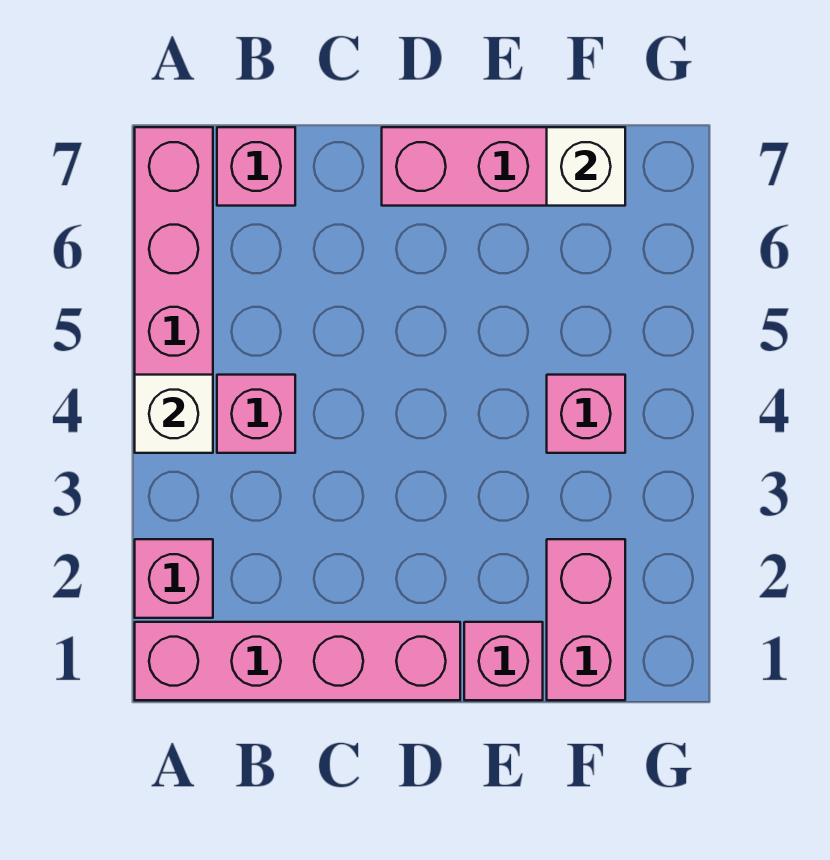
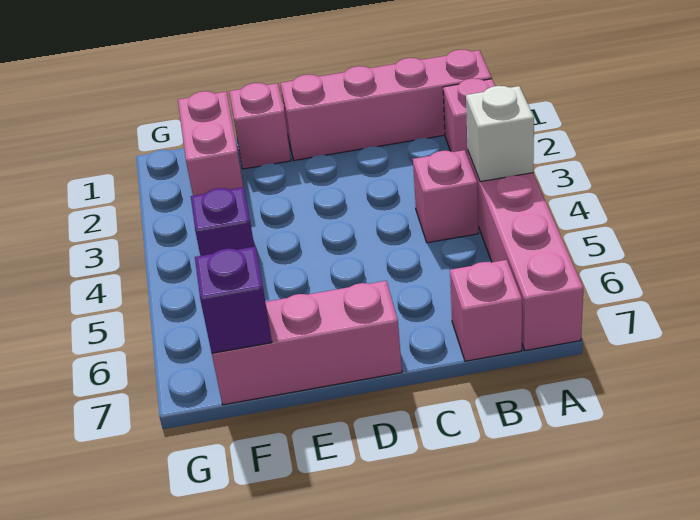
pink brick F4 level 1 -> purple brick F4 level 1
white brick F7 level 2 -> purple brick F7 level 2

